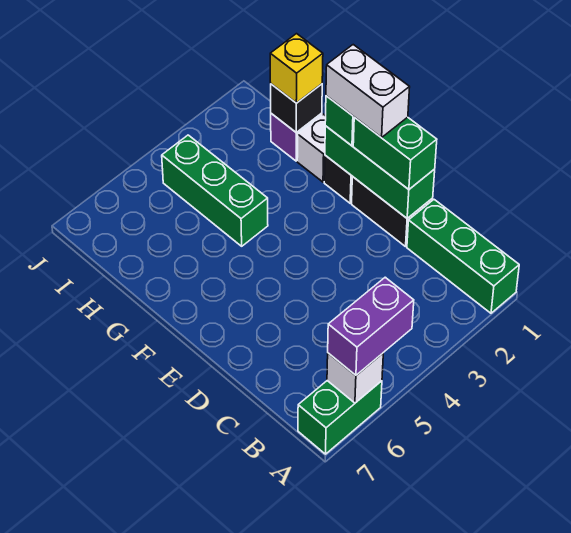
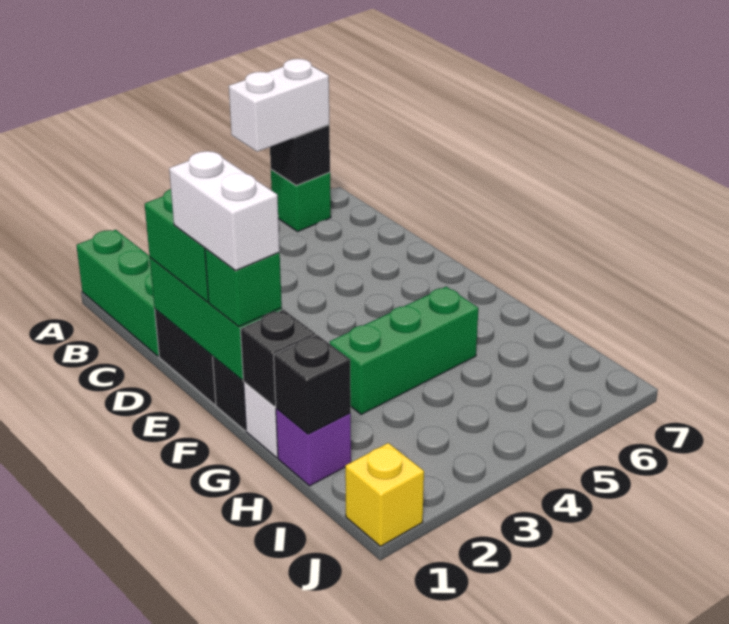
purple brick A5:A6 level 3 -> white brick A5:A6 level 3
green brick A6:A7 level 1 -> green brick A6 level 1
white brick A6 level 2 -> black brick A6 level 2
none -> black brick G1 level 2
green brick G4:I4 level 1 -> green brick G3:G5 level 1
yellow brick H1 level 3 -> yellow brick J1 level 1

